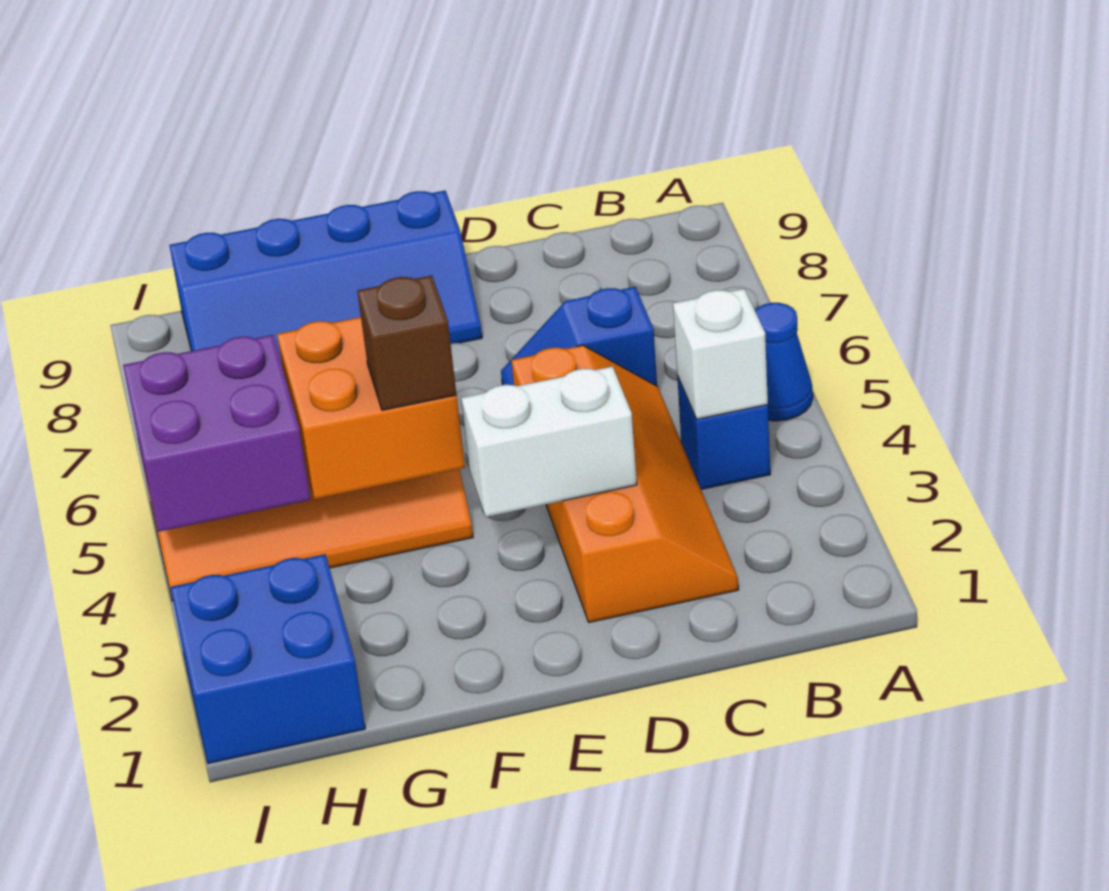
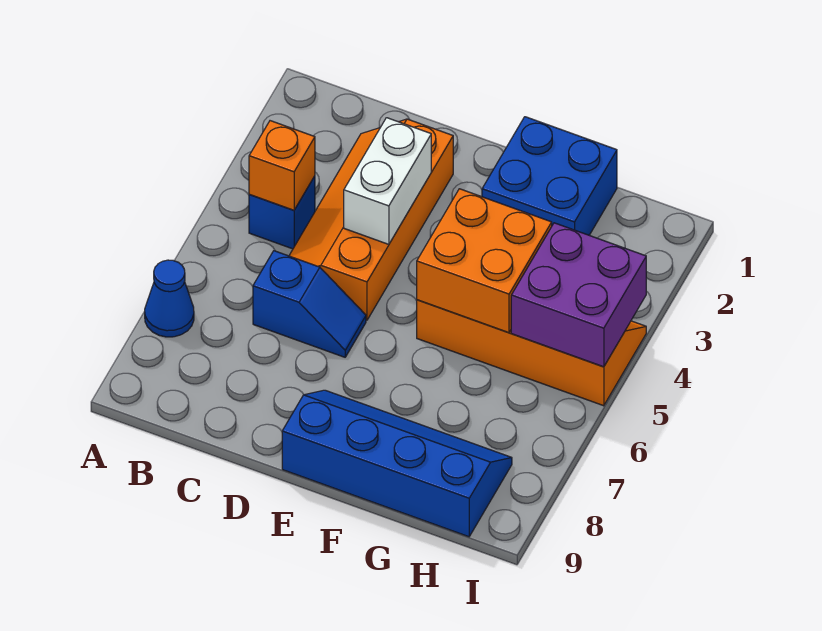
blue cone A5 level 1 -> blue cone A7 level 1
white brick B4 level 2 -> orange brick B4 level 2
white brick D3:E3 level 2 -> white brick D3:D4 level 2
brown brick F4 level 3 -> none
blue brick H1:I2 level 1 -> blue brick F1:G2 level 1

